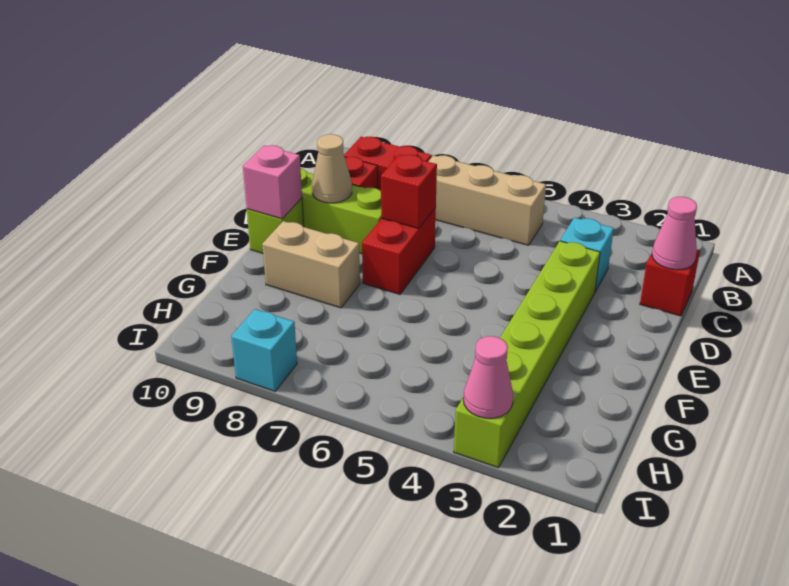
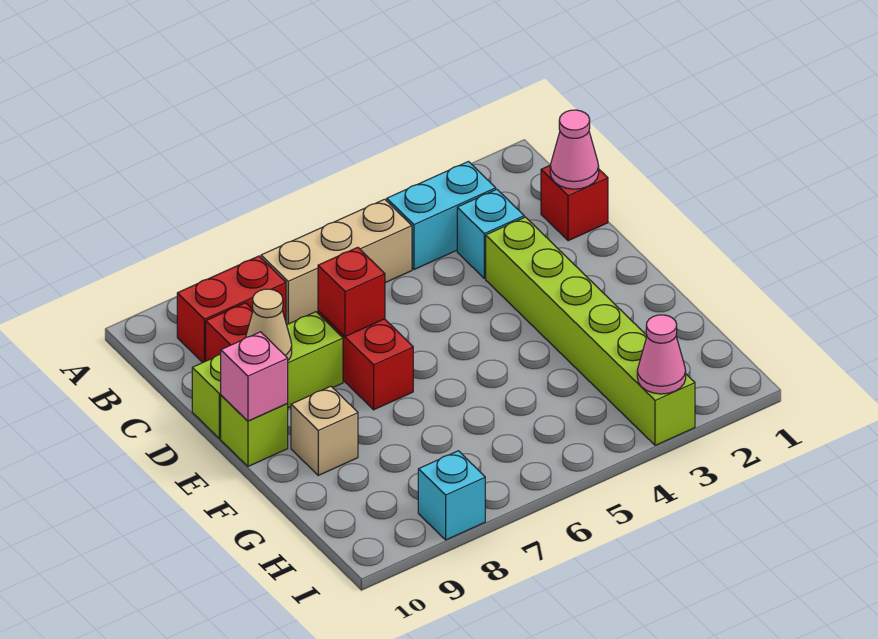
none -> cyan brick B3:B4 level 1
tan brick F8:F9 level 1 -> tan brick F9 level 1

